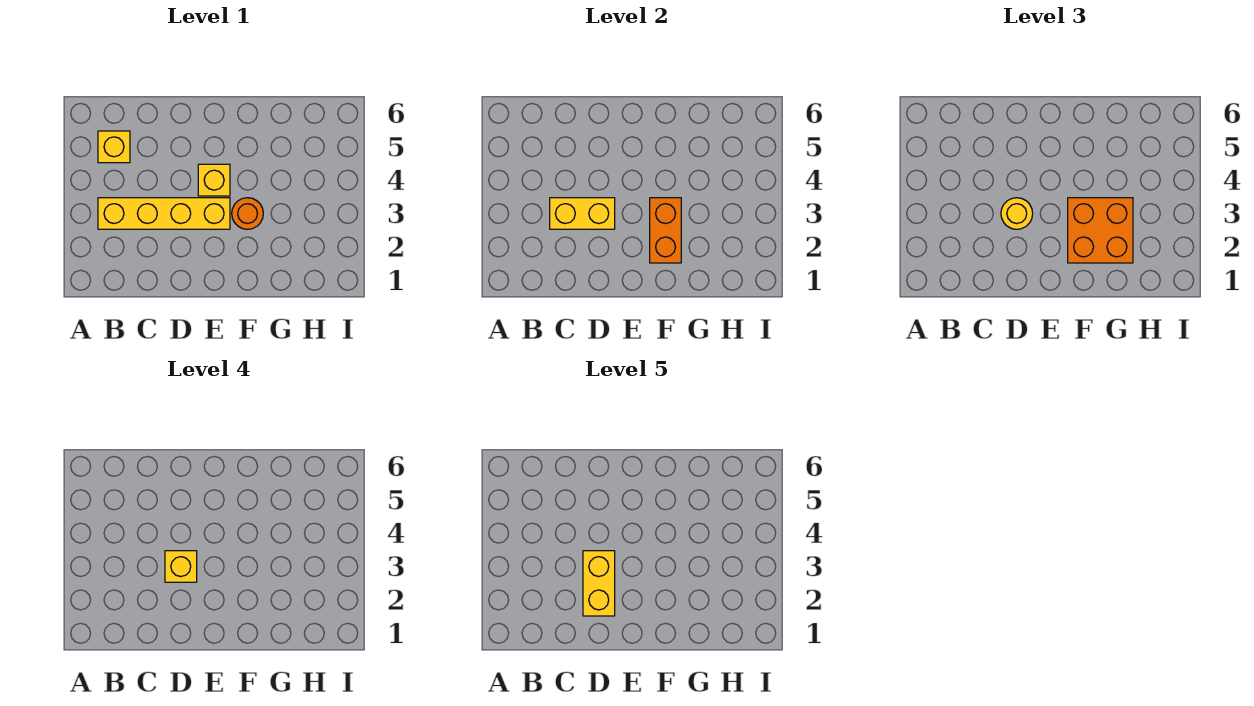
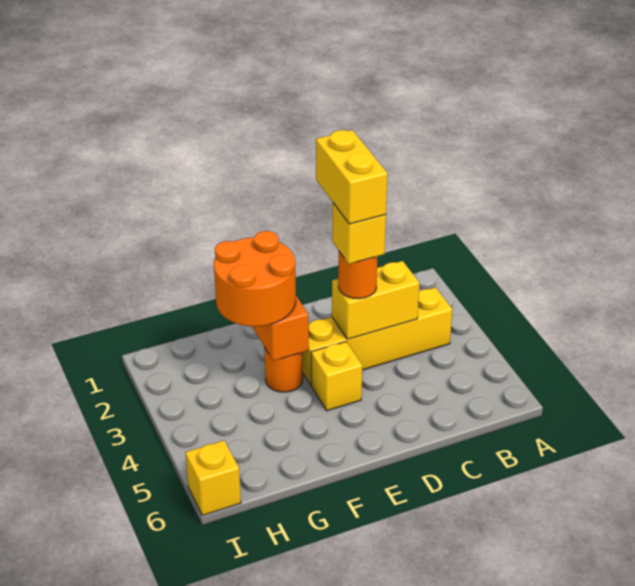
yellow brick B5 level 1 -> yellow brick I6 level 1
yellow round brick D3 level 3 -> orange round brick D3 level 3
orange brick F2:G3 level 3 -> orange round brick F2:G3 level 3

